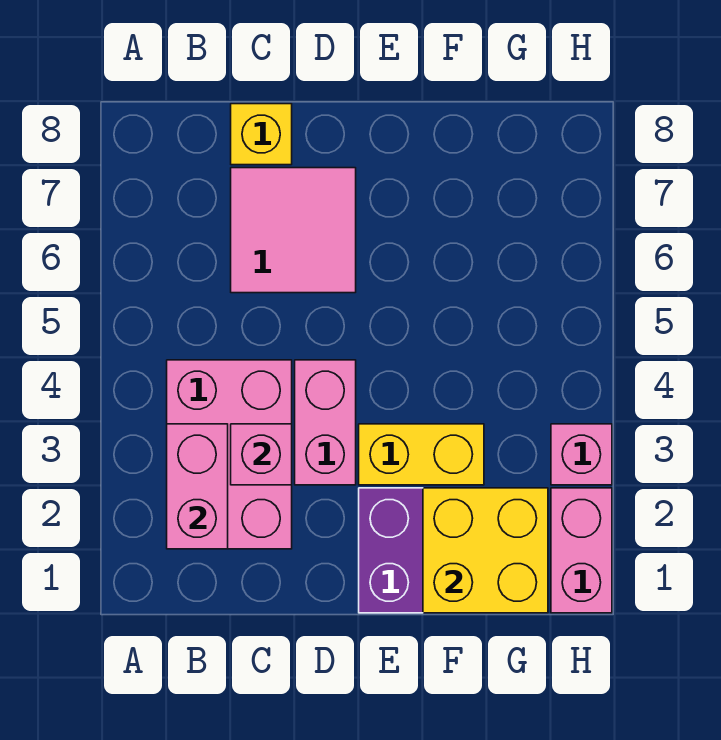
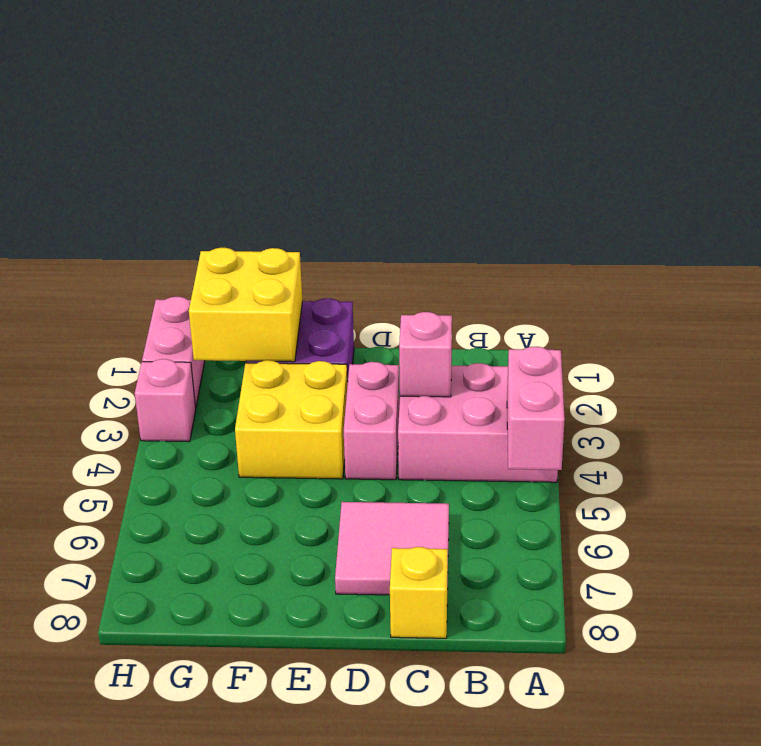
pink brick B2:C4 level 1 -> pink brick A3:C4 level 1
pink brick B2:B3 level 2 -> pink brick A4:A5 level 2
yellow brick E3:F3 level 1 -> yellow brick E3:F4 level 1

